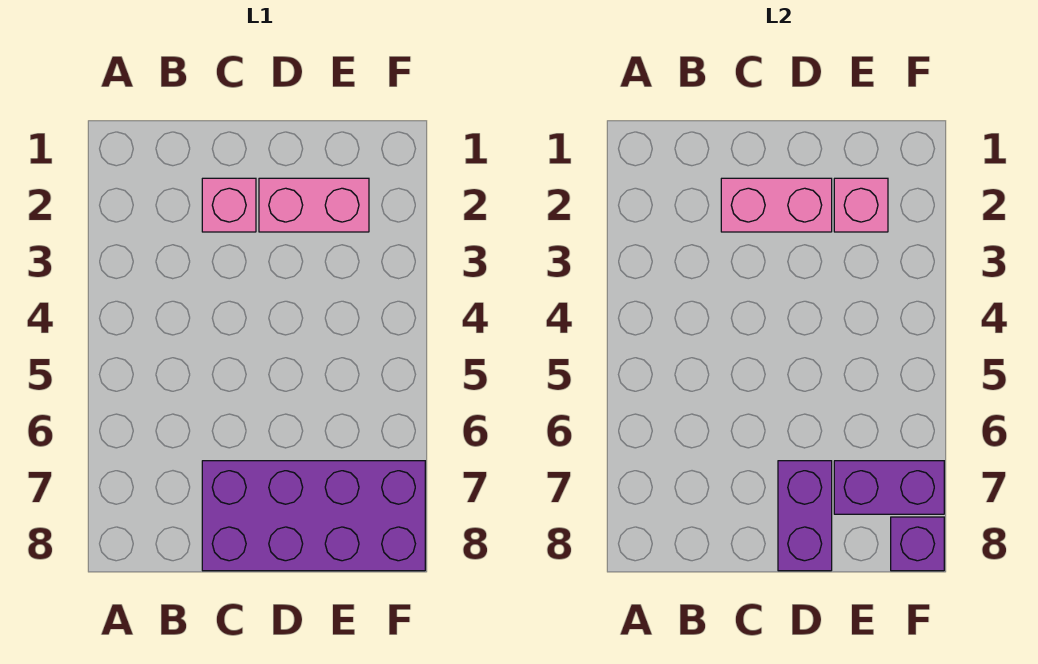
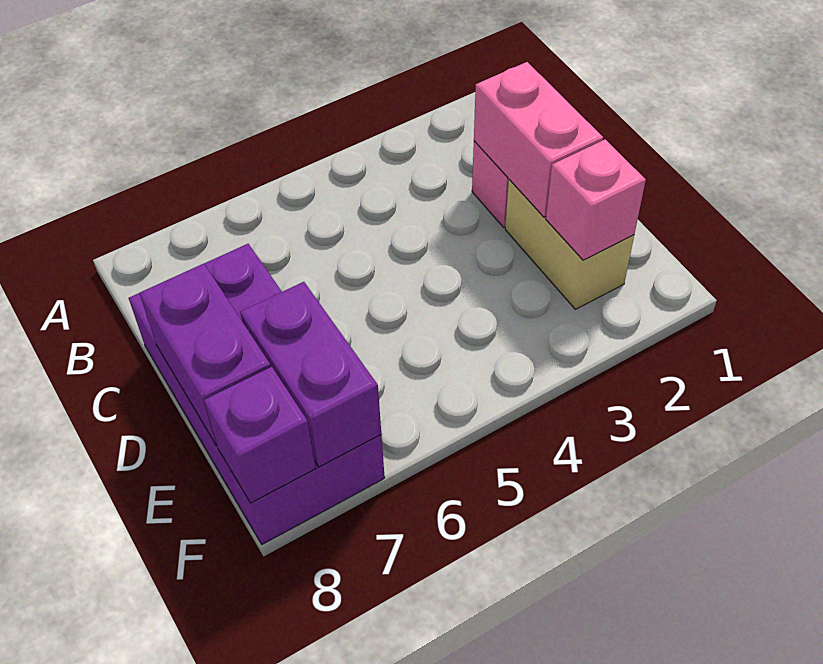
pink brick D2:E2 level 1 -> tan brick D2:E2 level 1
purple brick D7:D8 level 2 -> purple brick D8:E8 level 2

